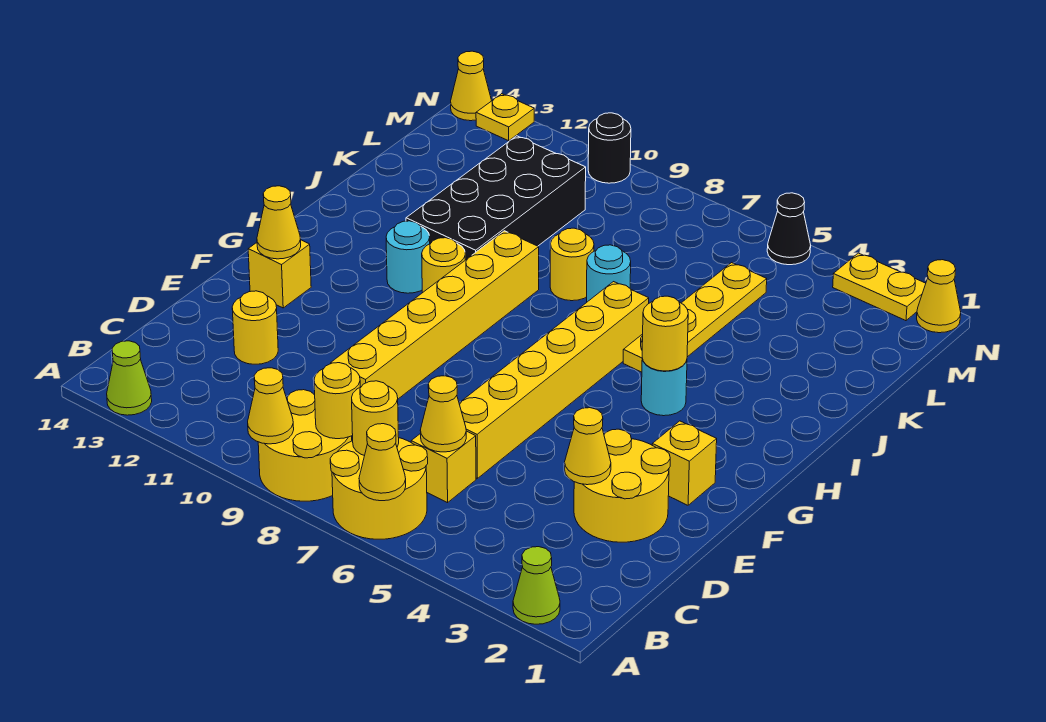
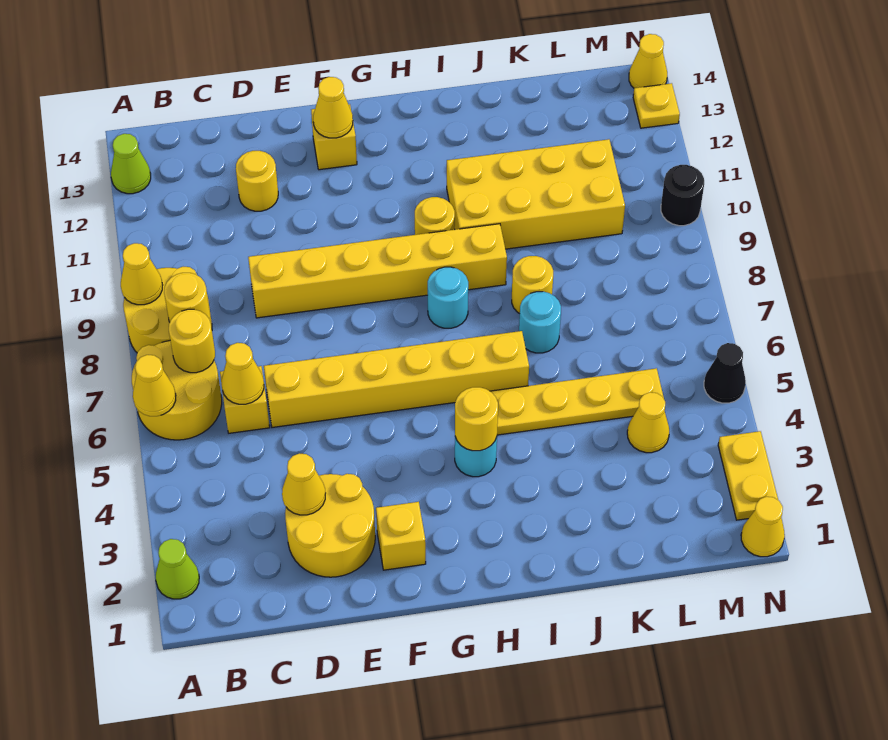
cyan round brick H11 level 1 -> cyan round brick H8 level 1
black brick I10:L11 level 1 -> yellow brick I10:L11 level 1
none -> yellow cone L4 level 1

